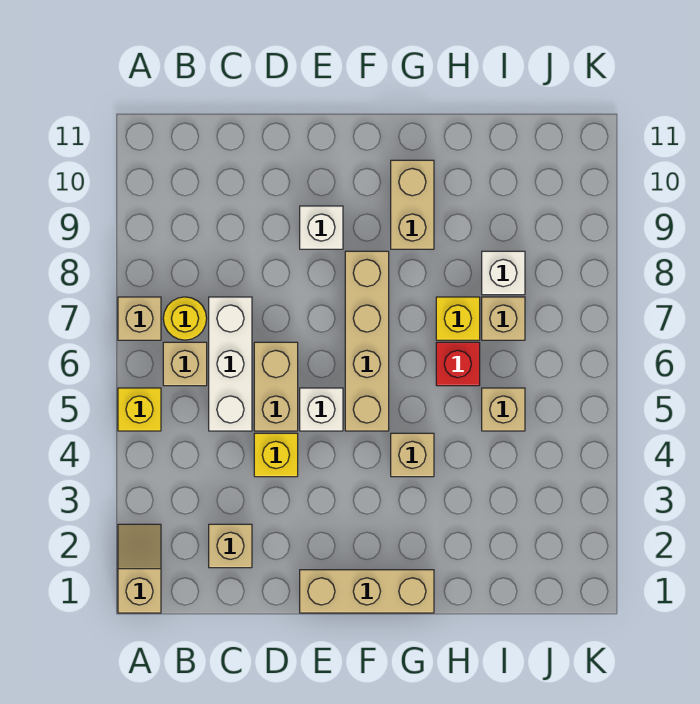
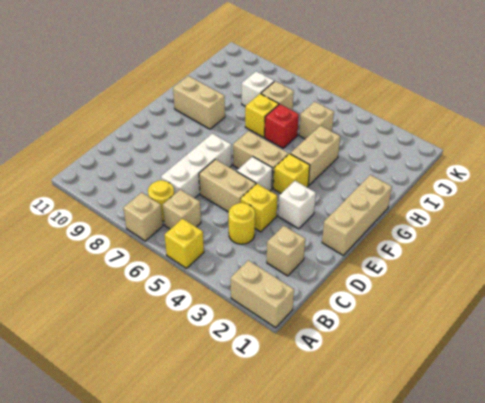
tan slope A1:A2 level 1 top 1 -> tan brick A1:A2 level 1
none -> yellow round brick C4 level 1
white brick C5:C7 level 1 -> white brick C7:E7 level 1
white brick E9 level 1 -> white brick E3 level 1
none -> yellow brick F4 level 1
tan brick F5:F8 level 1 -> tan brick F5:F6 level 1
tan brick G4 level 1 -> tan brick G4:H4 level 1

